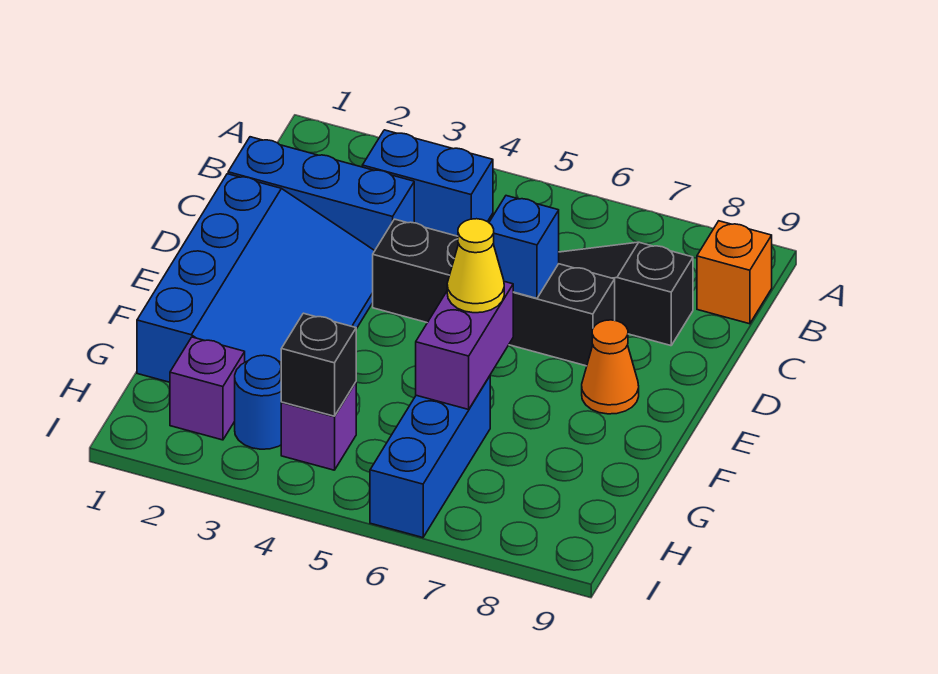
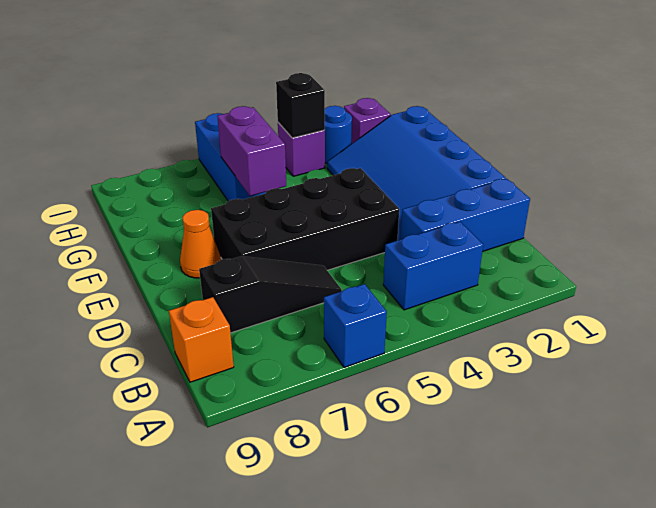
black brick D4:D7 level 1 -> black brick D4:E7 level 1
blue brick D6 level 2 -> blue brick A6 level 1
yellow cone F6 level 3 -> none

